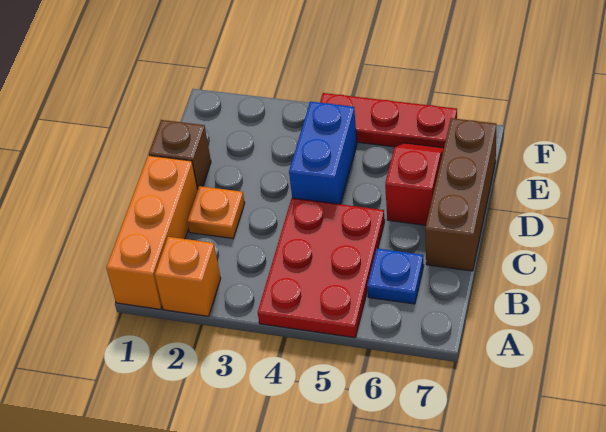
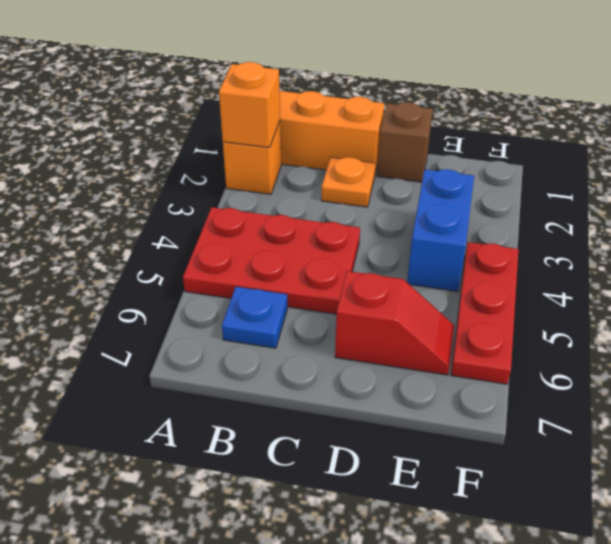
none -> orange brick A2 level 2
brown brick C7:E7 level 1 -> none
blue brick D4:E4 level 1 -> blue brick E3:E4 level 1

